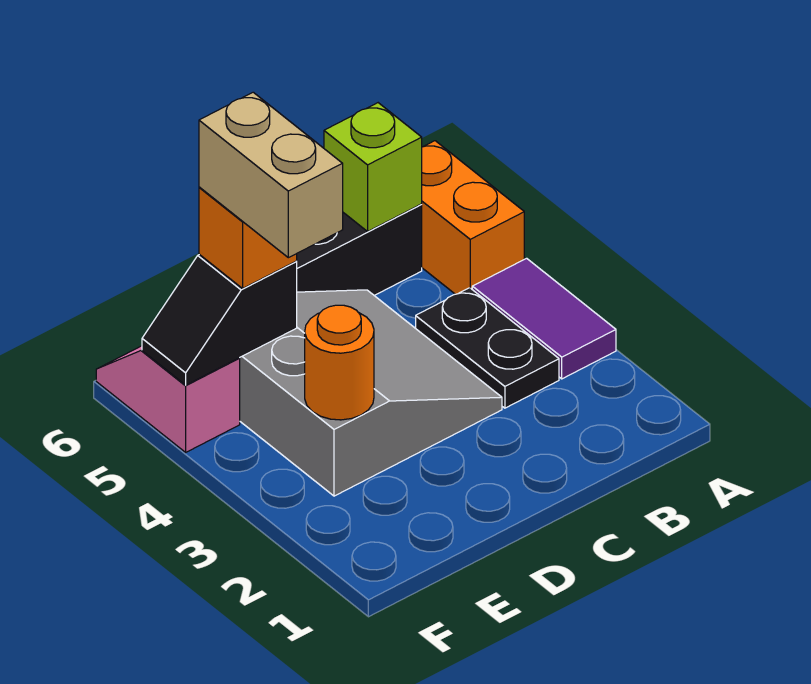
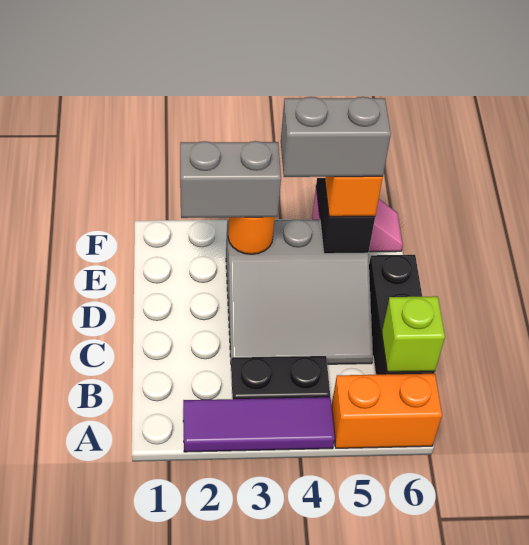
purple tile A3:A4 level 1 -> purple tile A2:A4 level 1
none -> grey brick E2:E3 level 3
tan brick E4:E5 level 4 -> grey brick E4:E5 level 4

